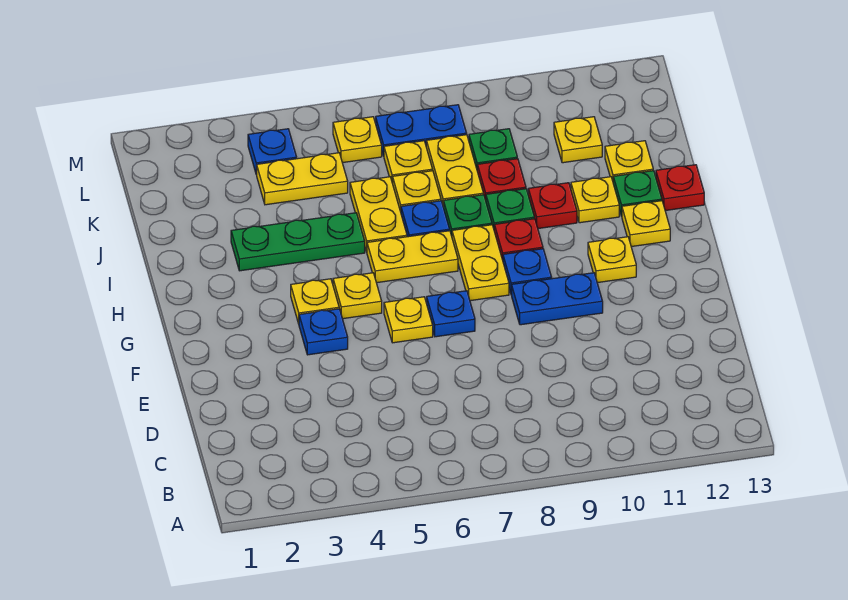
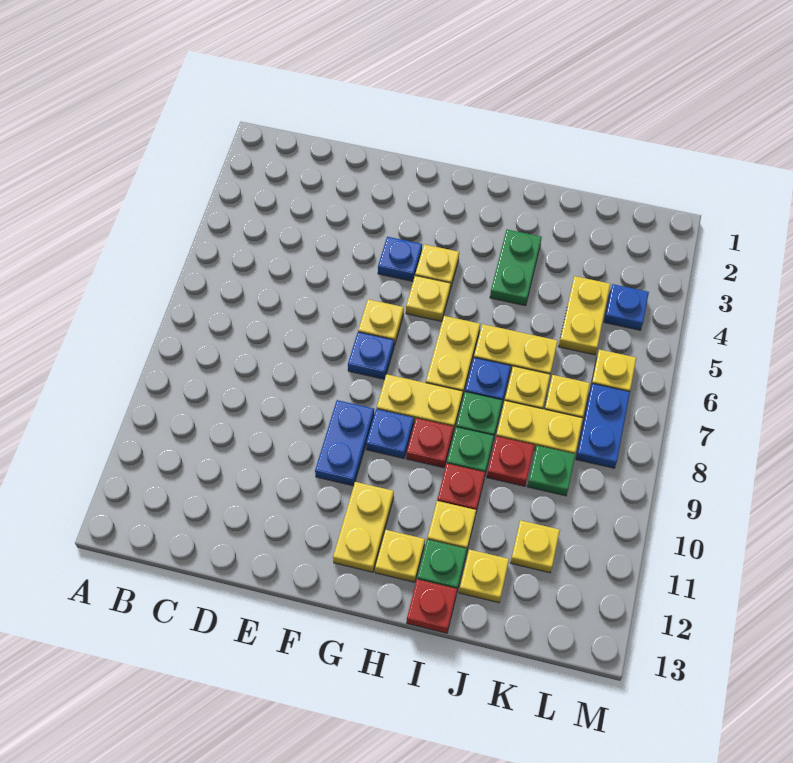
yellow plate G11 level 1 -> yellow plate G11:G12 level 1
green plate I3:I5 level 1 -> green plate I3:I4 level 1

